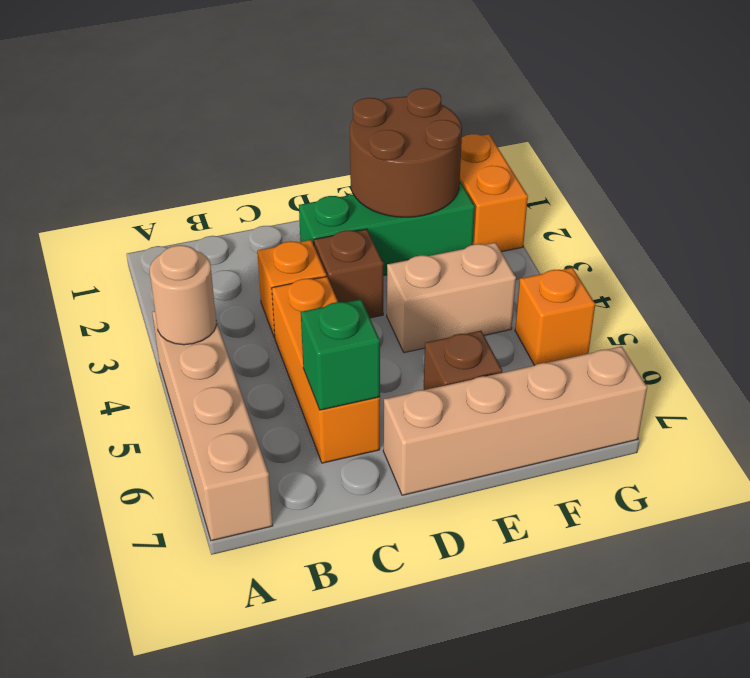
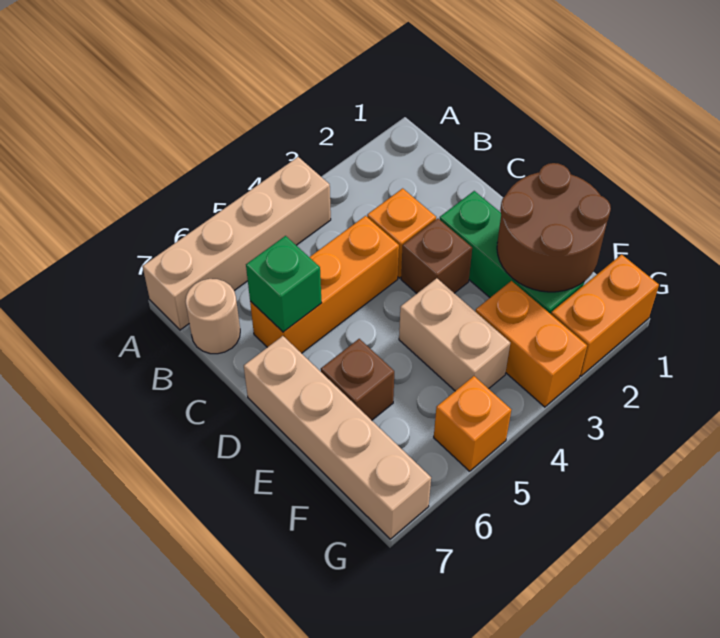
tan round brick A4 level 2 -> tan round brick B7 level 1
none -> orange brick F3:G3 level 1

